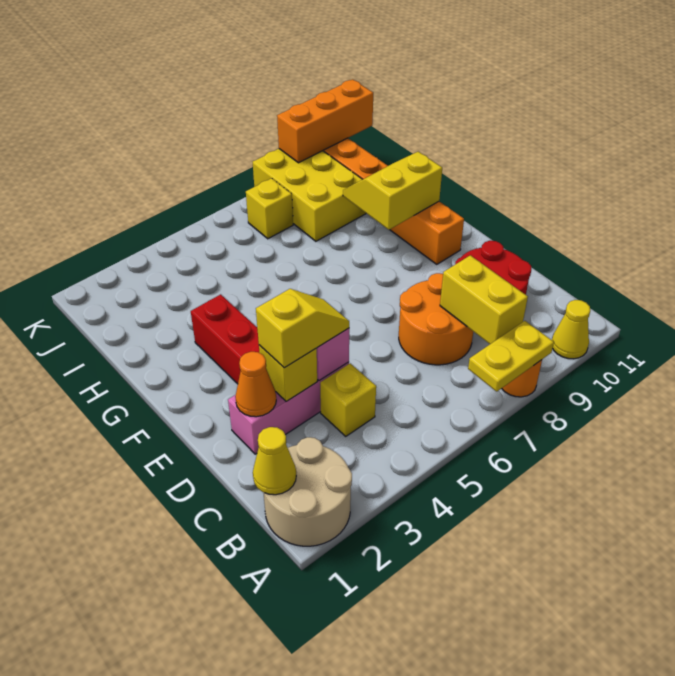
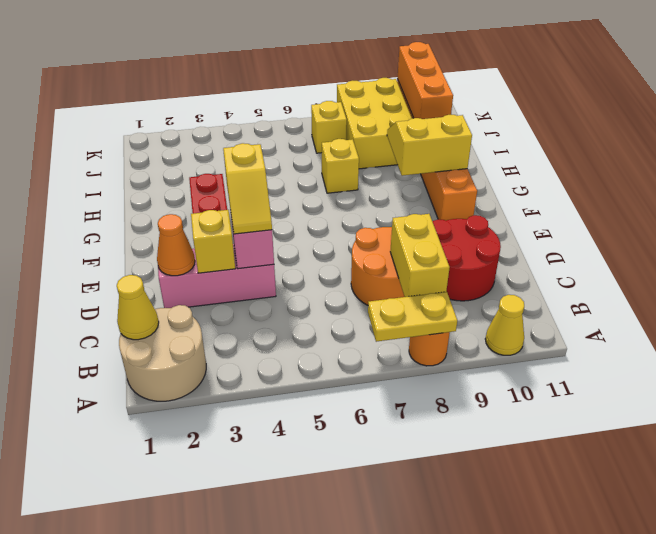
yellow brick C4 level 1 -> yellow brick H7 level 1
yellow slope D3:D4 level 3 top 3 -> yellow slope D4:E4 level 3 top E
orange brick K9:K11 level 2 -> orange brick I10:K10 level 2

